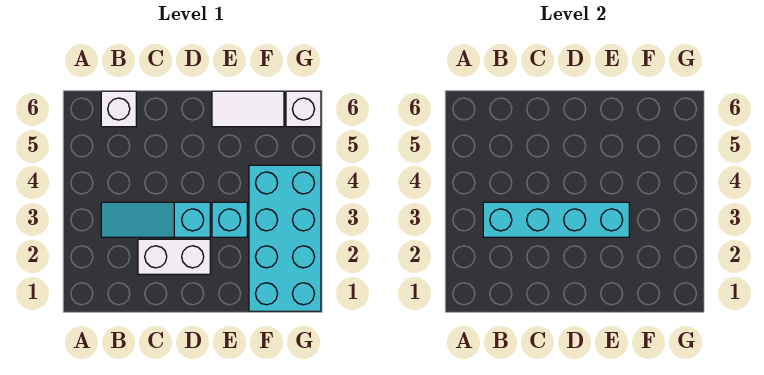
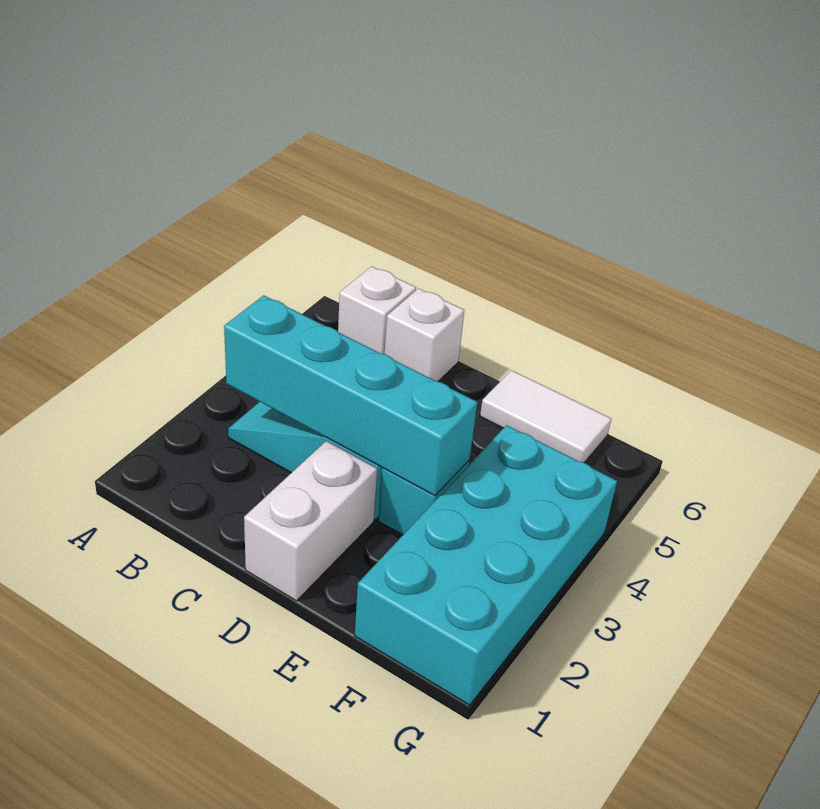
white brick C2:D2 level 1 -> white brick D1:D2 level 1
white brick G6 level 1 -> white brick C6 level 1

